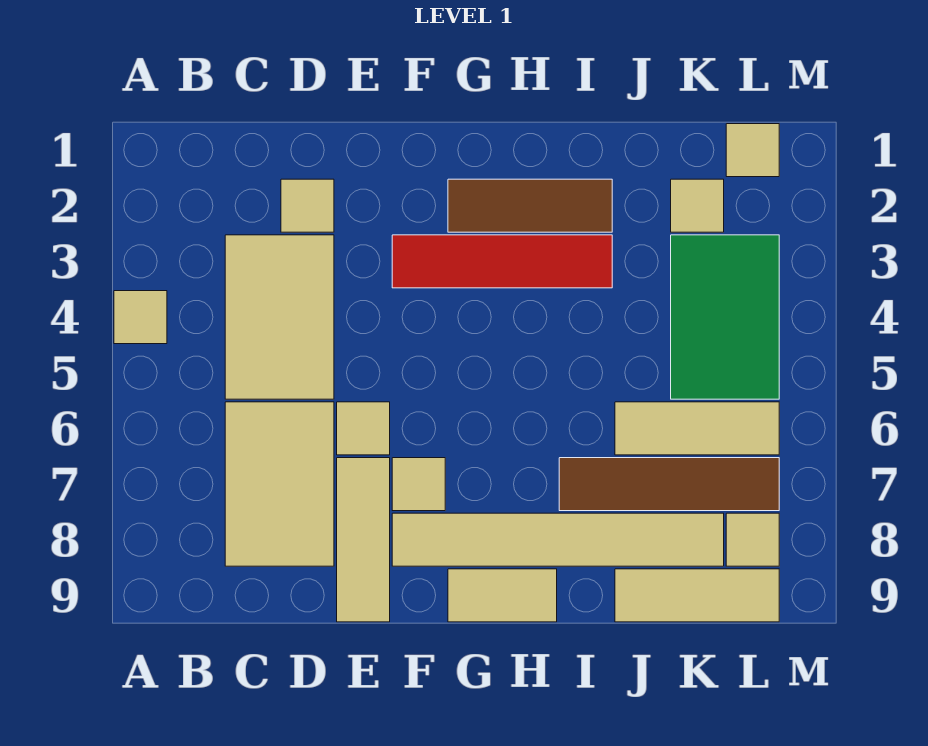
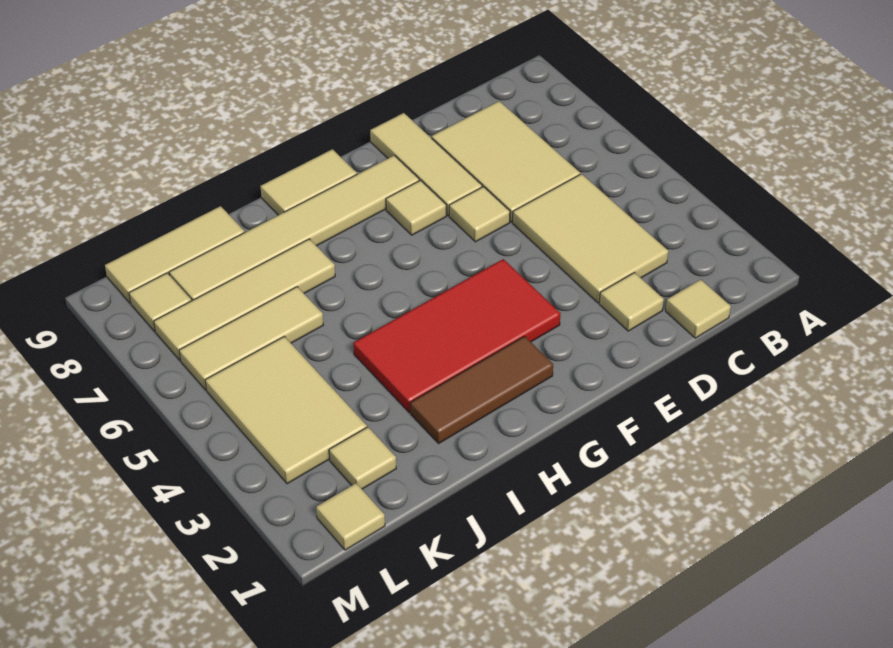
tan tile A4 level 1 -> tan tile C1 level 1
red tile F3:I3 level 1 -> red tile F3:I4 level 1
brown tile I7:L7 level 1 -> tan tile I7:L7 level 1
green tile K3:L5 level 1 -> tan tile K3:L5 level 1

